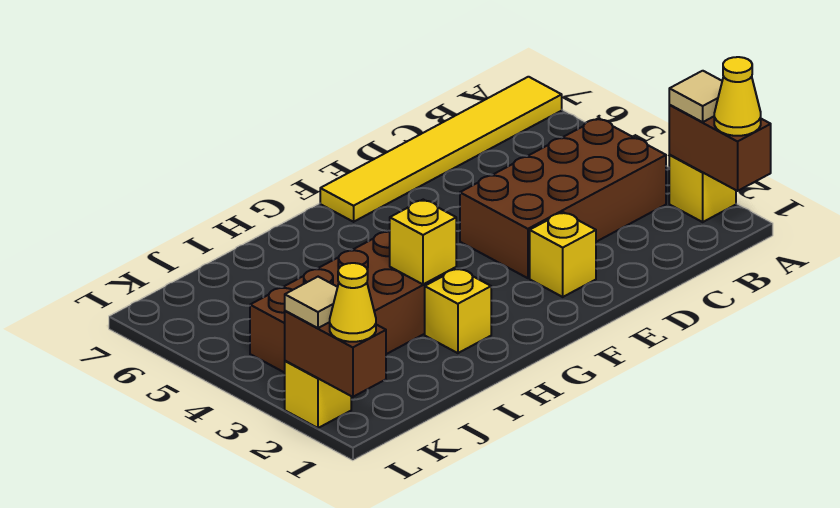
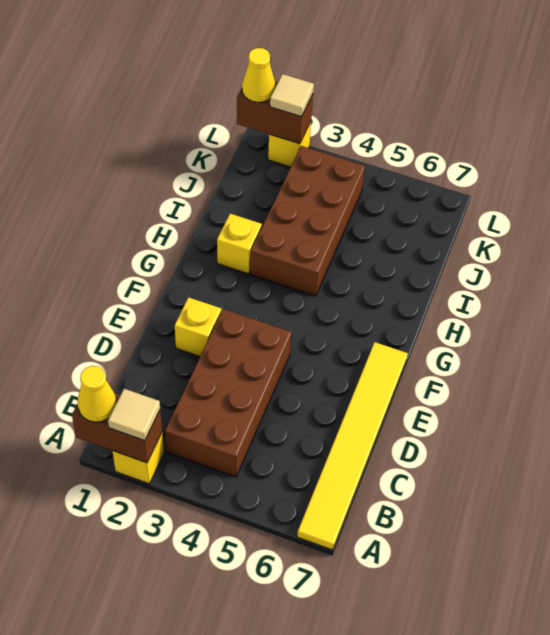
yellow brick H3 level 2 -> none

